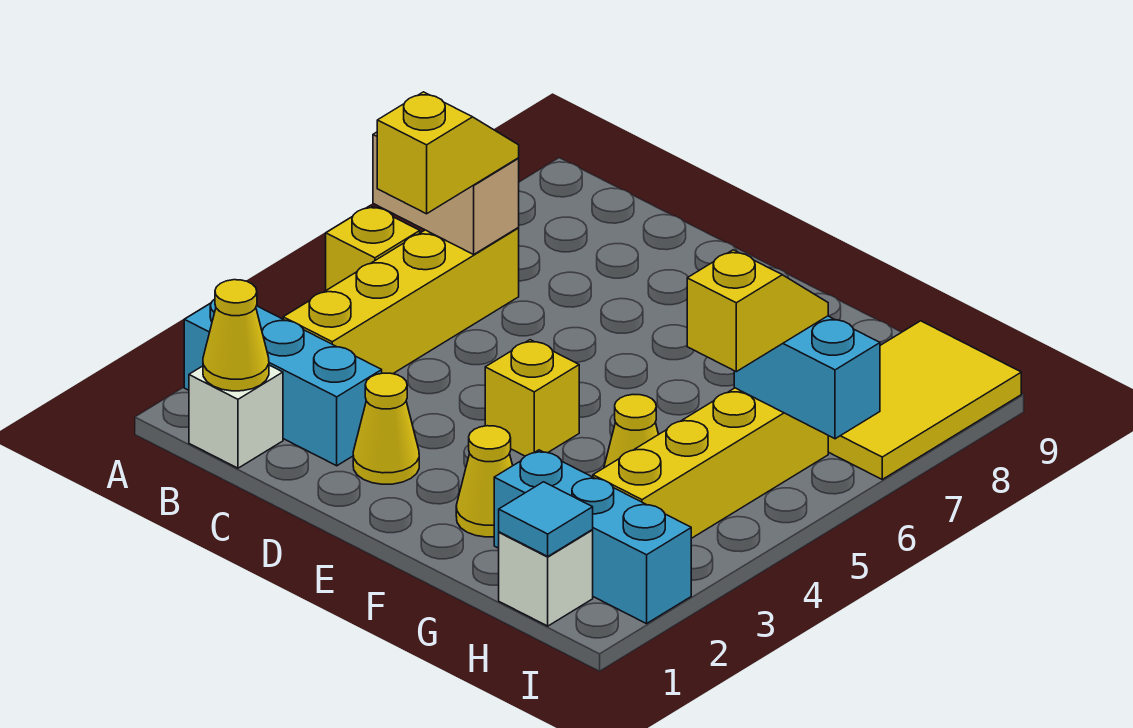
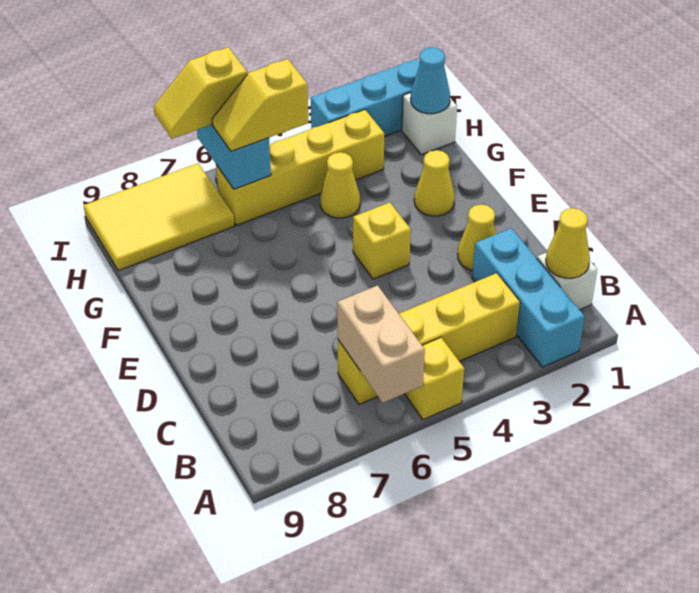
yellow slope B5:B6 level 3 top 5 -> yellow slope I6:I7 level 3 top 6
cyan brick G2:I2 level 1 -> cyan brick I1:I3 level 1
cyan tile H1 level 2 -> cyan cone H1 level 2

